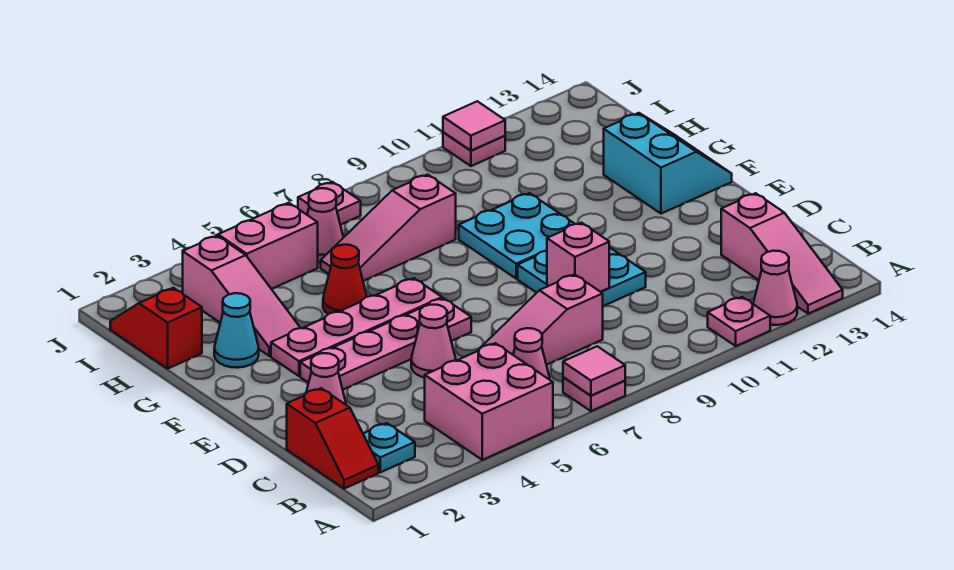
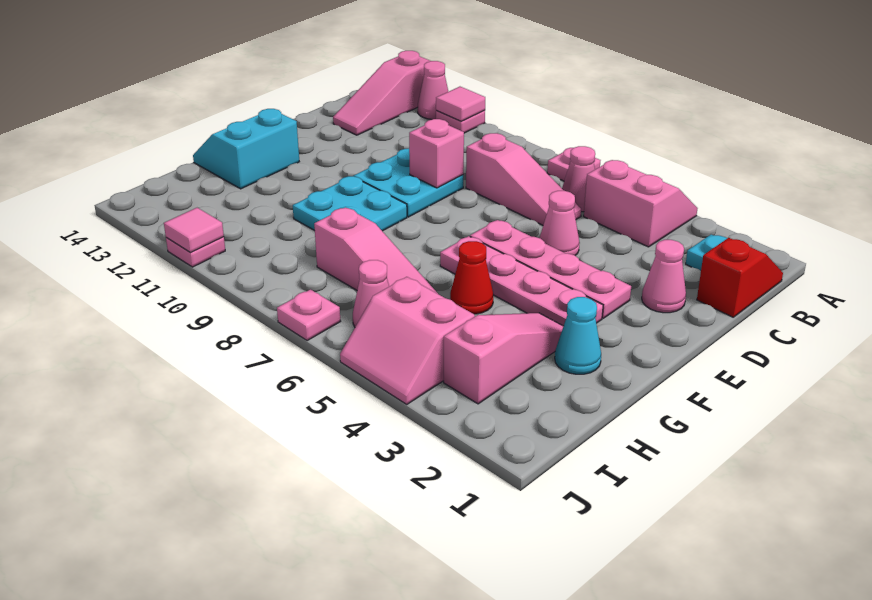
pink brick A4:B5 level 1 -> pink slope A4:B5 level 1 top B
pink tile A7 level 2 -> pink tile A11 level 2
pink slope A13:C13 level 1 top C -> pink slope A13:C13 level 1 top A
red slope H1:I1 level 1 top H -> none

